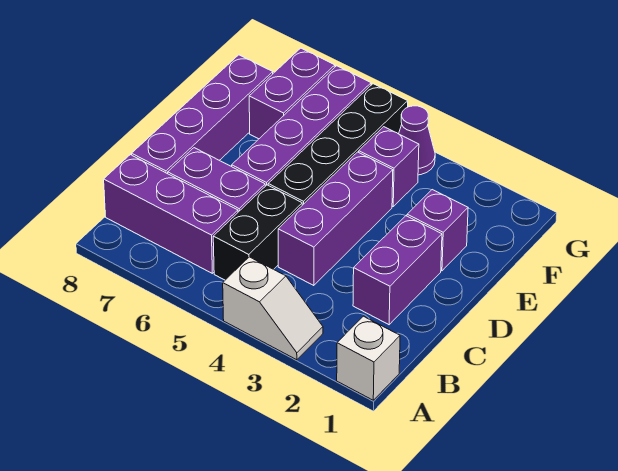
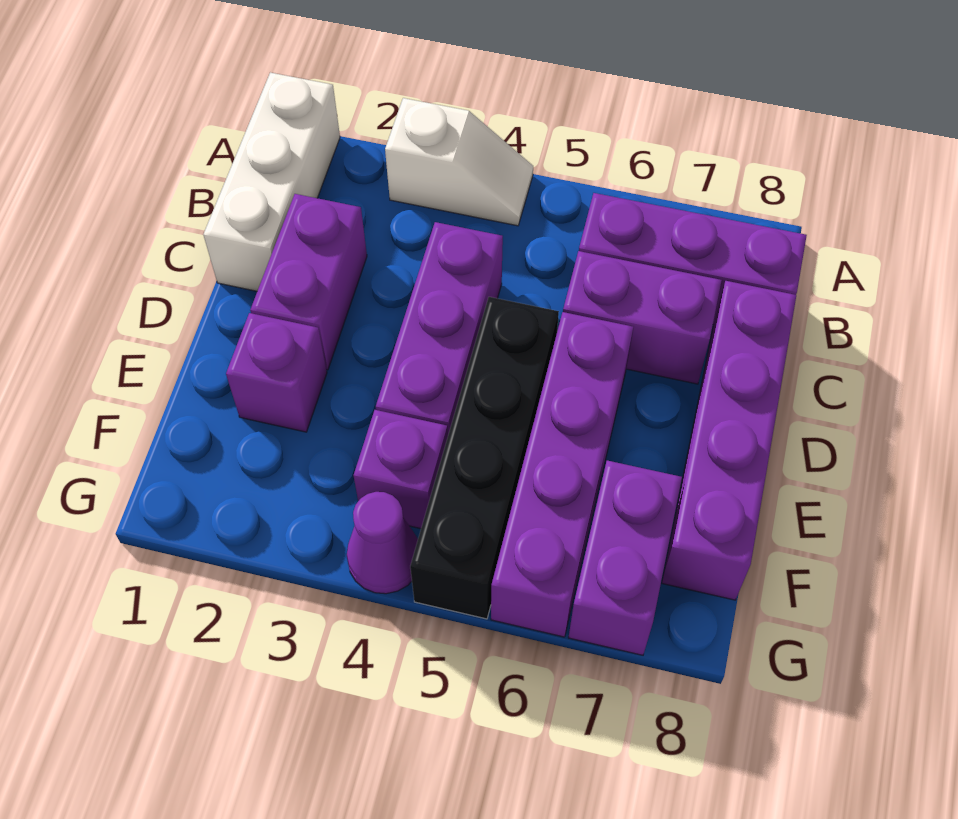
white brick A1 level 1 -> white brick A1:C1 level 1
white slope A3:A4 level 1 top 4 -> white slope A3:A4 level 1 top 3
black brick B5:C5 level 1 -> none

